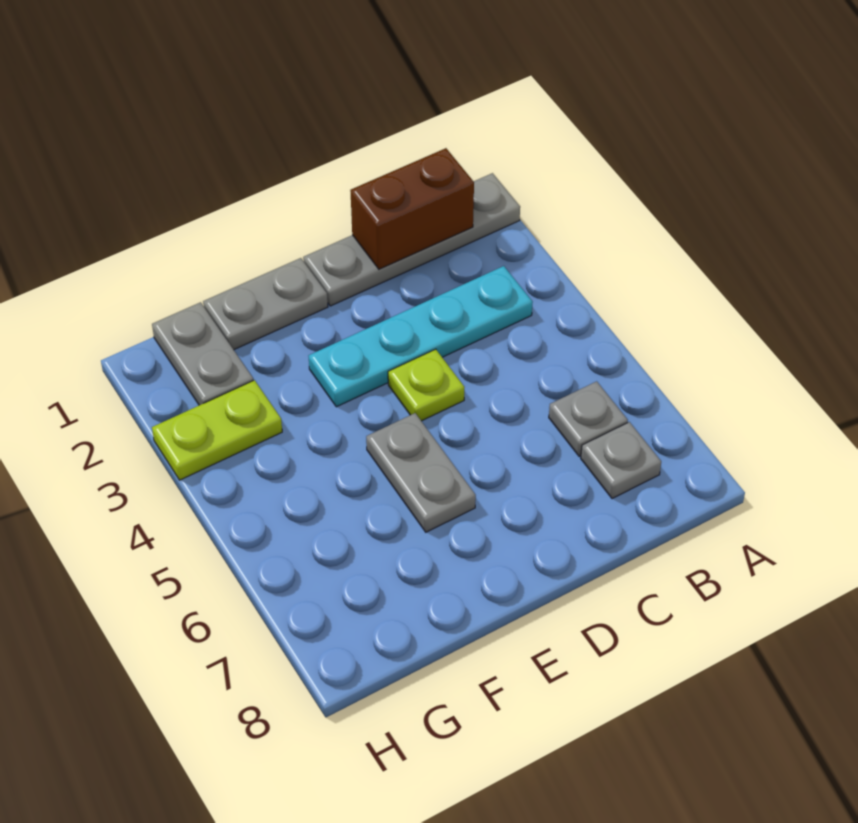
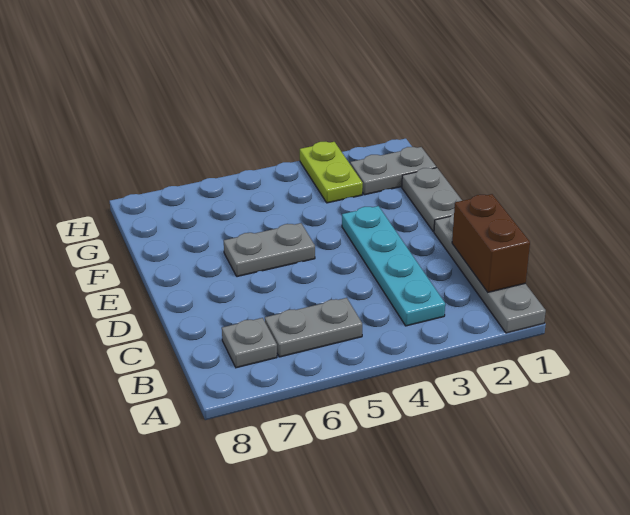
grey plate B6 level 1 -> grey plate B5:B6 level 1
lime plate D4 level 1 -> none

